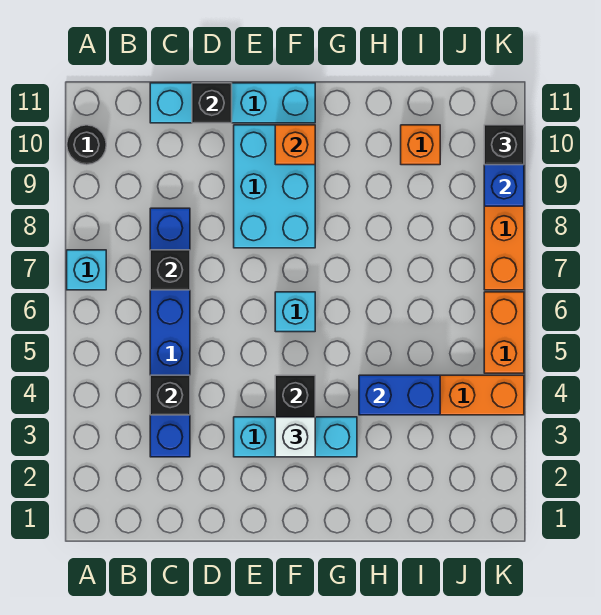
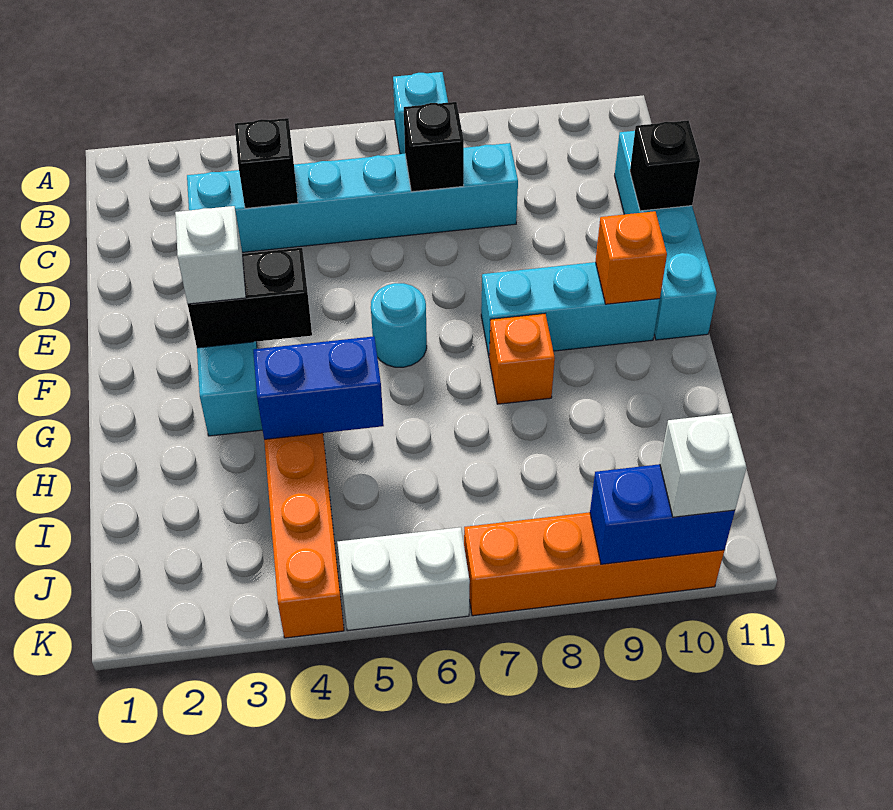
black round brick A10 level 1 -> none
blue brick C3:C8 level 1 -> cyan brick C3:C8 level 1
cyan brick E8:F10 level 1 -> cyan brick F8:F10 level 1
cyan brick F6 level 1 -> cyan round brick F6 level 1
blue brick H4:I4 level 2 -> blue brick H4:H5 level 2
orange brick I10 level 1 -> orange brick G8 level 1
orange brick K5:K6 level 1 -> white brick K5:K6 level 1
black brick K10 level 3 -> white brick K10 level 3

